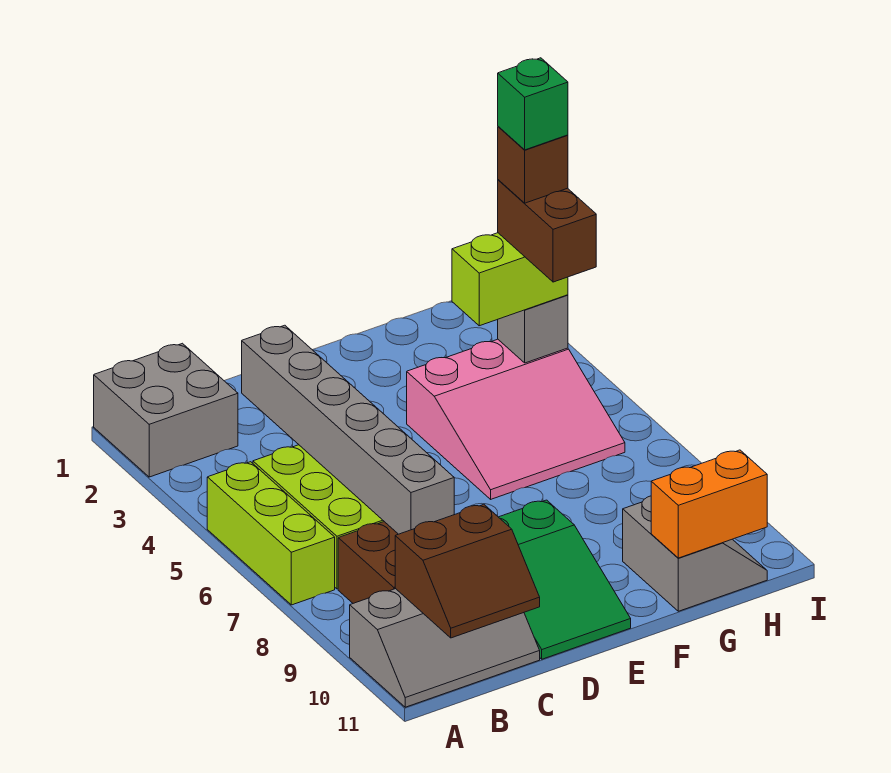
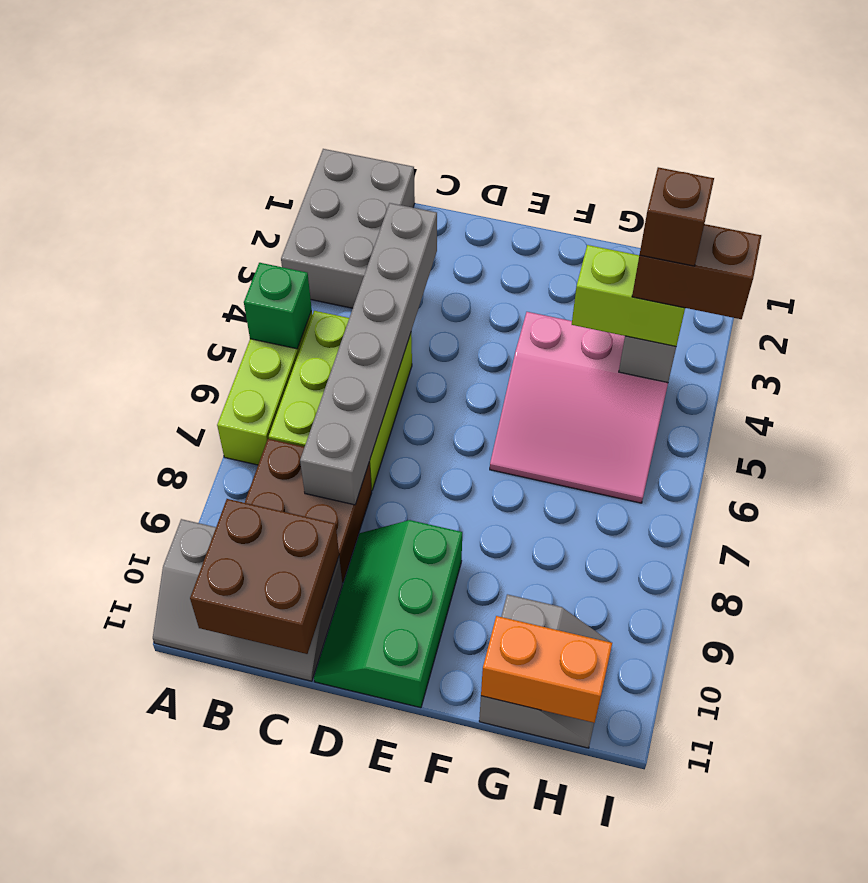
grey brick A1:B2 level 1 -> grey brick A1:B3 level 1
brown slope B10:C11 level 2 top 10 -> brown brick B10:C11 level 2
green slope D9:E11 level 1 top 9 -> green slope D9:E11 level 1 top E
brown brick H4:H5 level 4 -> brown brick H4:I4 level 4
green brick H4 level 6 -> green brick A5 level 2

